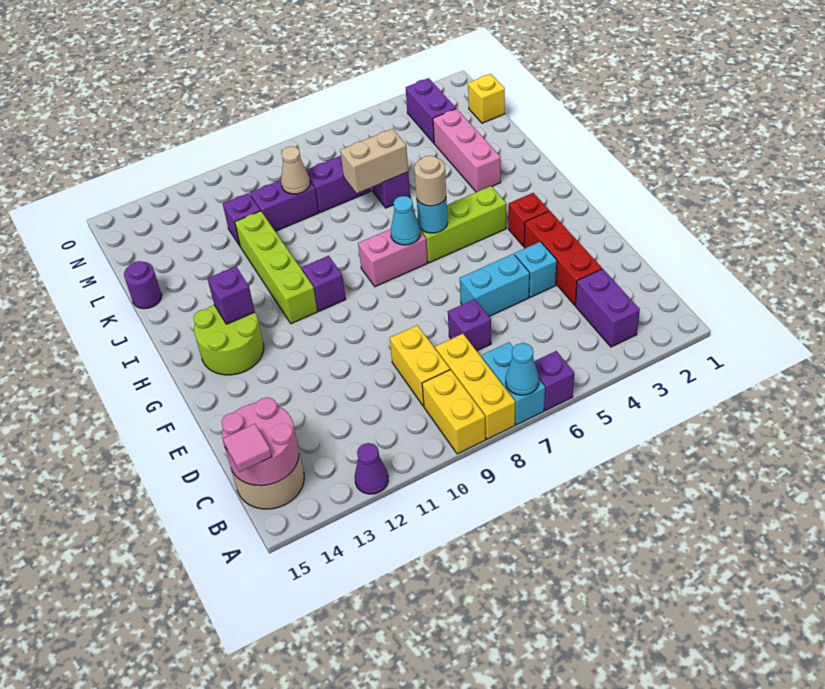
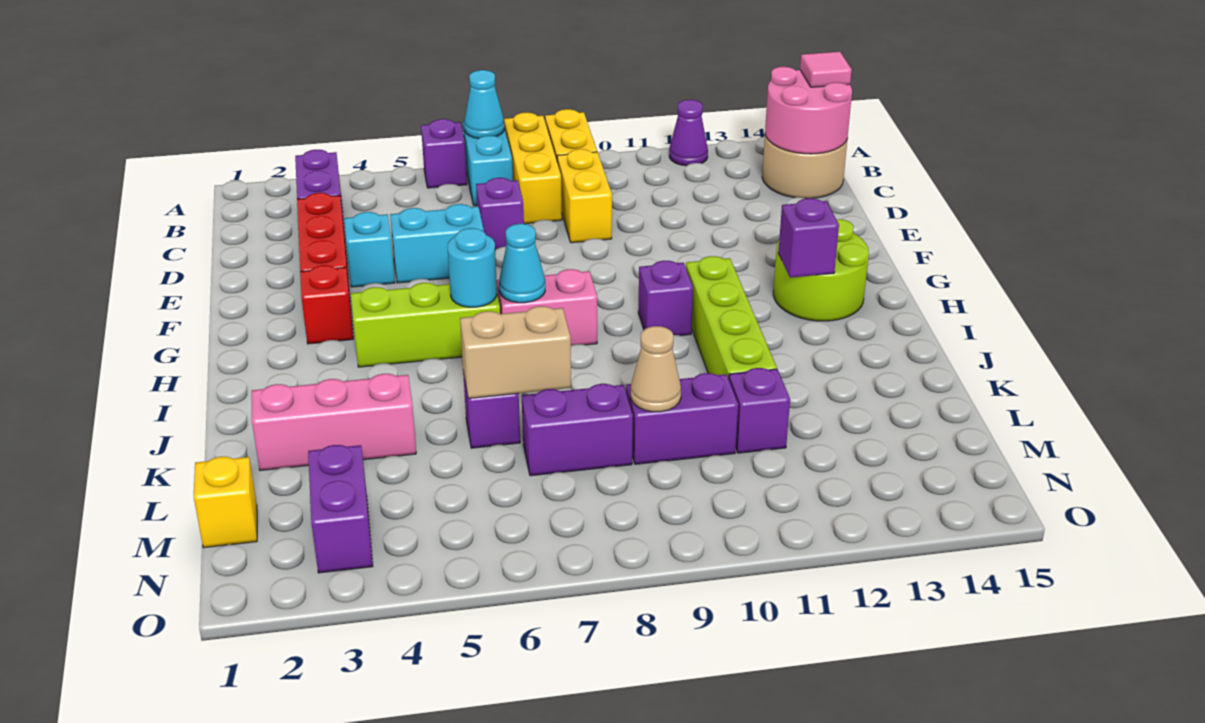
tan round brick H6 level 3 -> none
pink brick J3:L3 level 1 -> pink brick K2:K4 level 1
purple round brick K15 level 1 -> none

